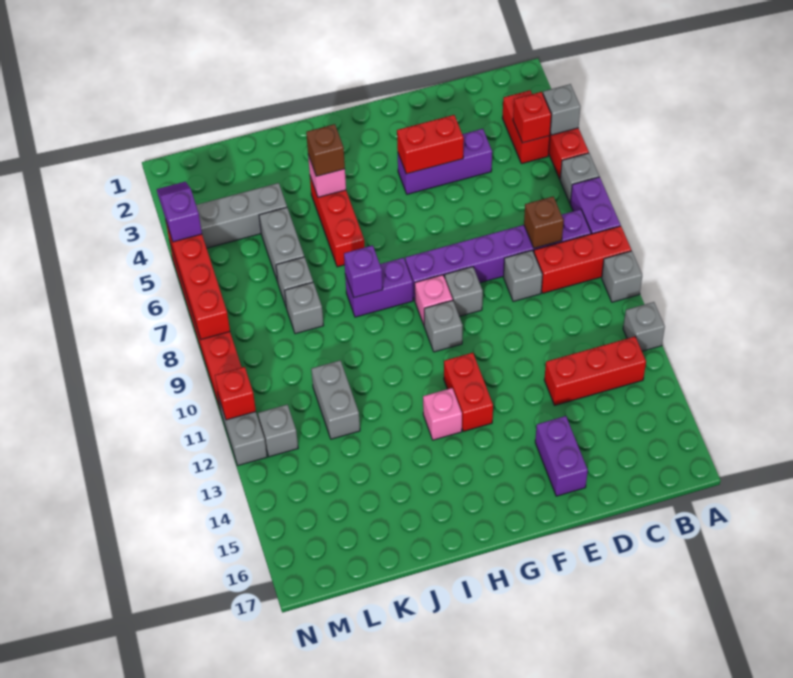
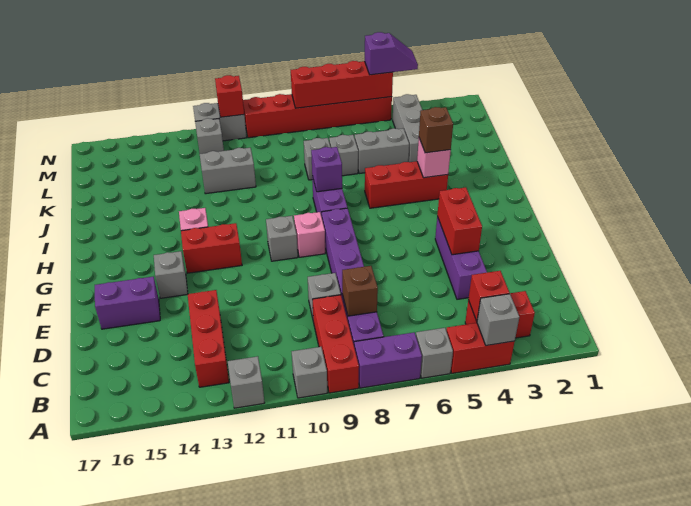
grey brick F9 level 1 -> grey brick F14 level 1

